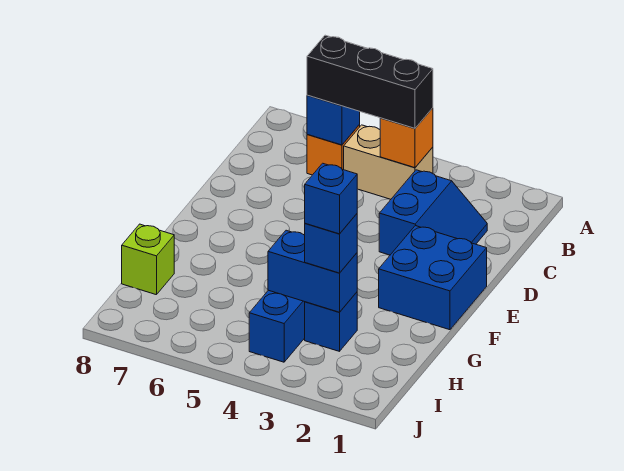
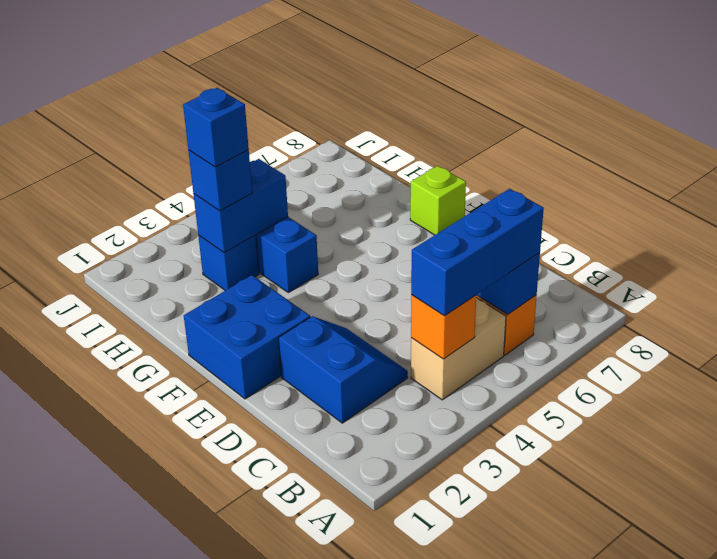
black brick B4:B6 level 3 -> blue brick B4:B6 level 3
blue slope C2:D3 level 1 top 3 -> blue slope C2:D3 level 1 top 2
lime brick H8 level 1 -> lime brick F8 level 1

